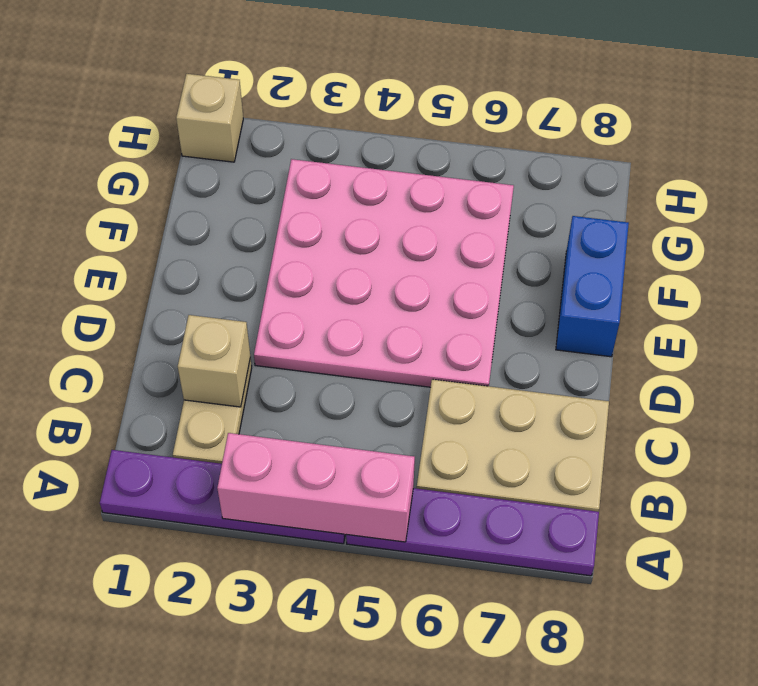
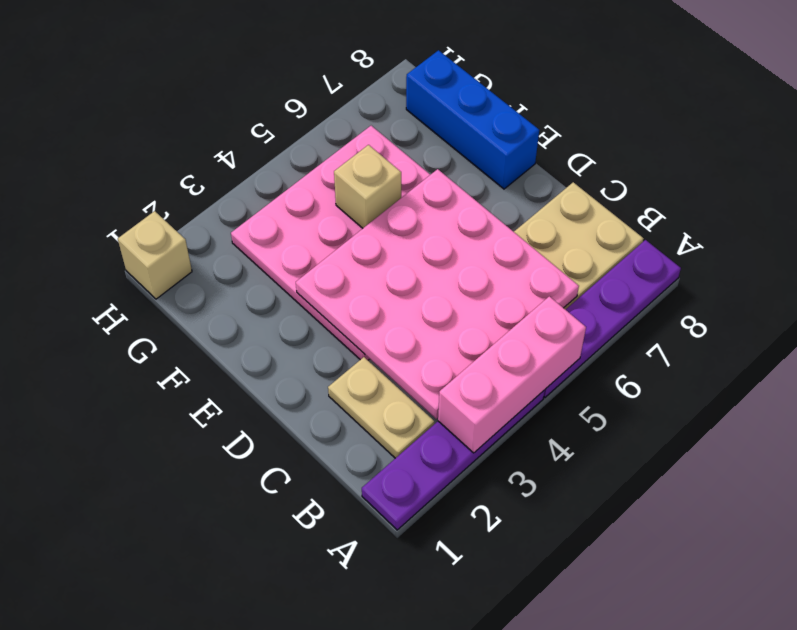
none -> pink plate B3:E6 level 2
tan brick C2 level 2 -> tan brick F5 level 2
blue brick E8:F8 level 1 -> blue brick E8:G8 level 1

